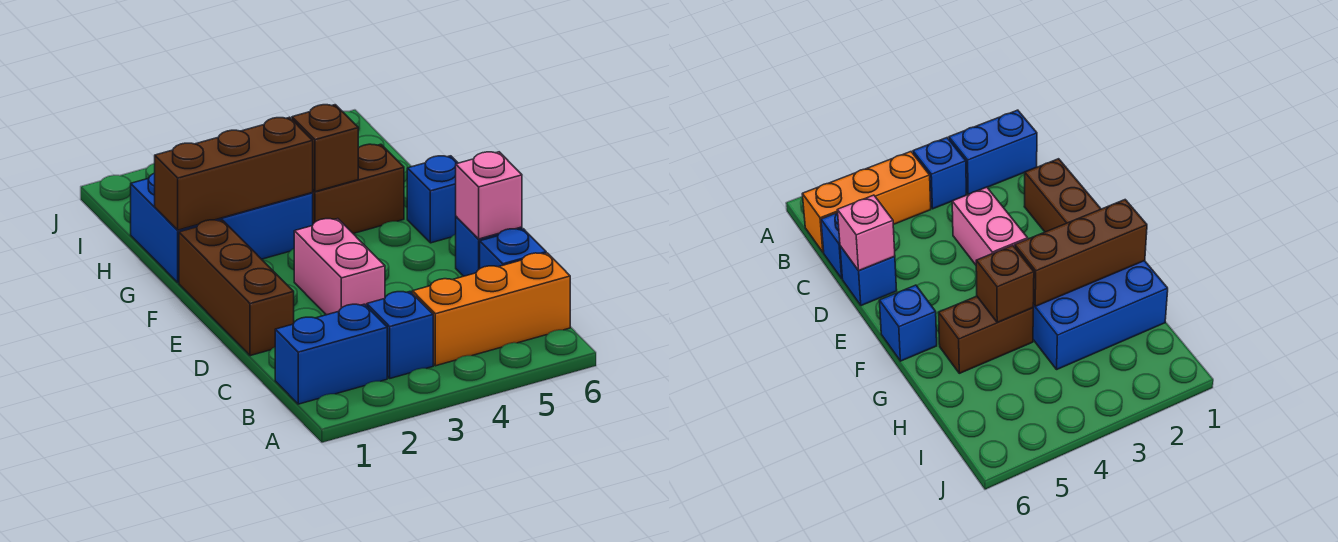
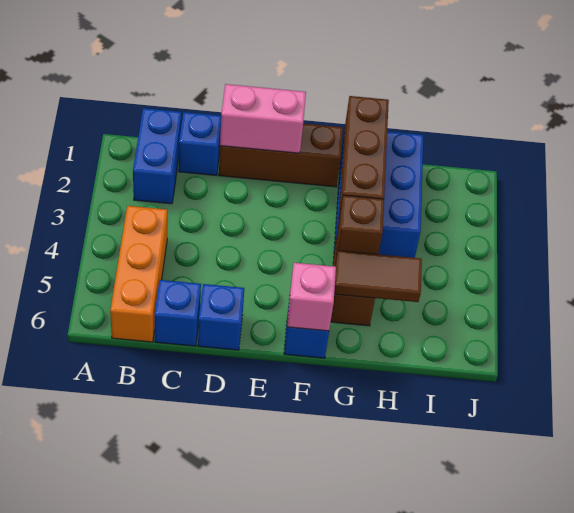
blue brick B3 level 1 -> blue brick C1 level 1
pink brick D3:E3 level 1 -> pink brick D1:E1 level 2
pink brick D6 level 2 -> pink brick F6 level 2
none -> brown tile G5:H5 level 2

